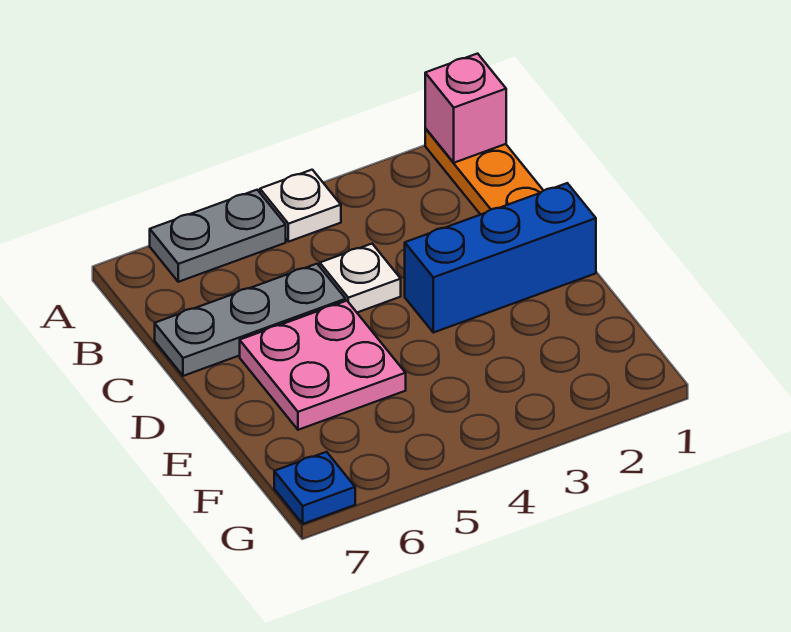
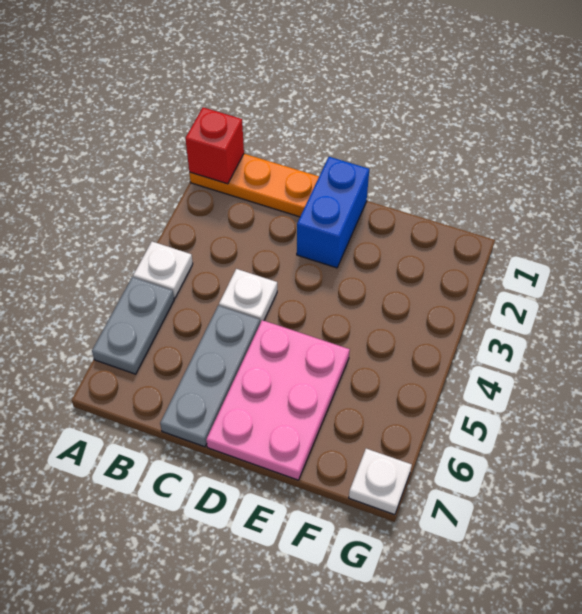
pink brick A1 level 2 -> red brick A1 level 2
blue brick D1:D3 level 1 -> blue brick D1:D2 level 1
pink plate D5:E6 level 1 -> pink plate D5:E7 level 1
blue plate G7 level 1 -> white plate G7 level 1

